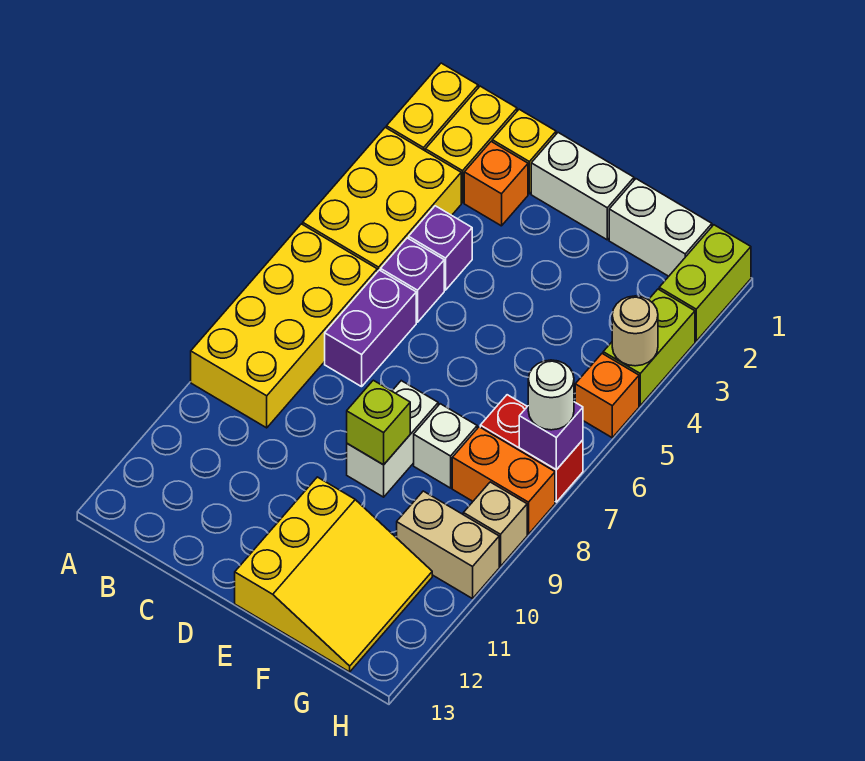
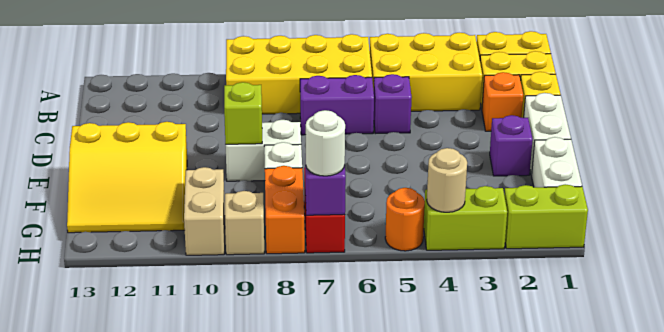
purple brick C4 level 1 -> purple brick E2 level 1
orange brick H5 level 1 -> orange round brick H5 level 1

